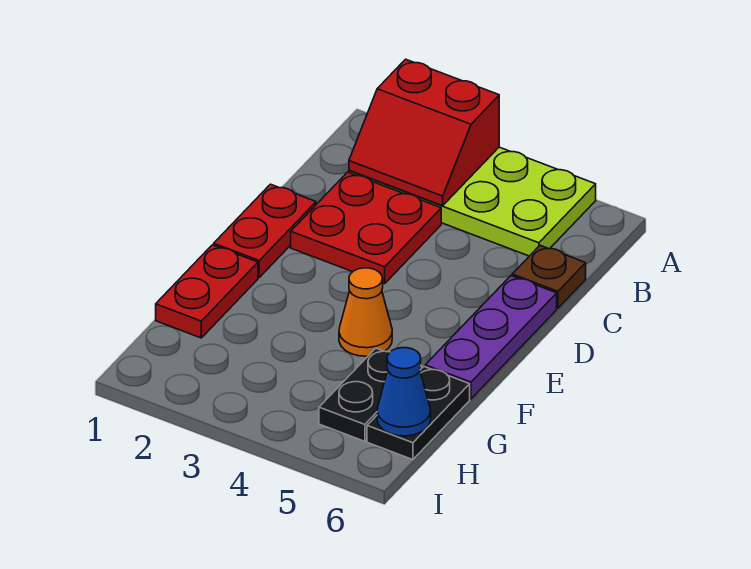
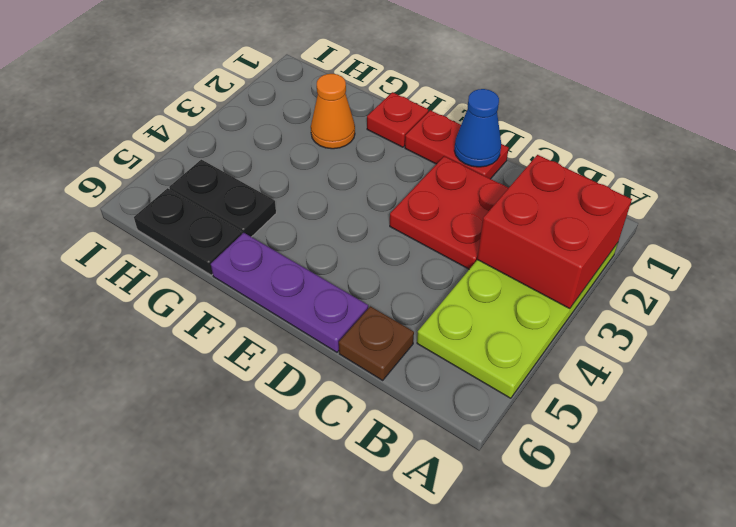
red slope A2:B3 level 2 top A -> red brick A2:B3 level 2
red plate F1:G1 level 1 -> red plate F1 level 1
orange cone F4 level 1 -> orange cone G2 level 1
blue cone H6 level 2 -> blue cone D1 level 2

